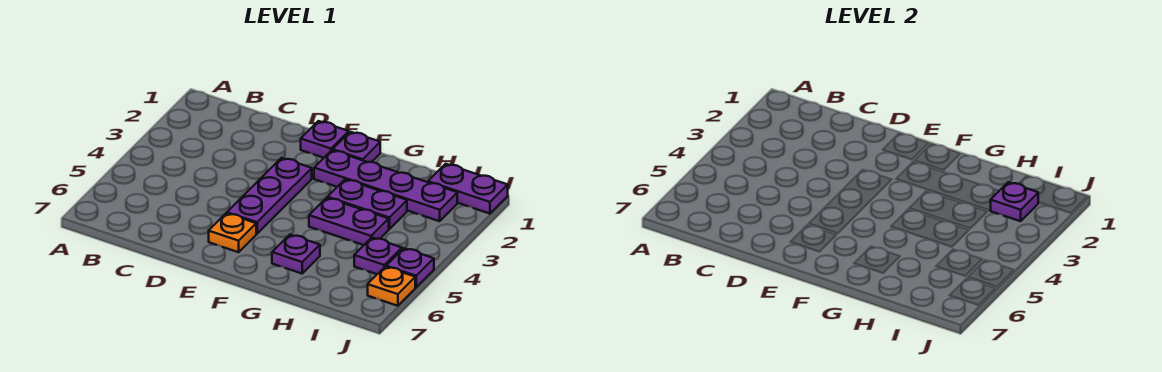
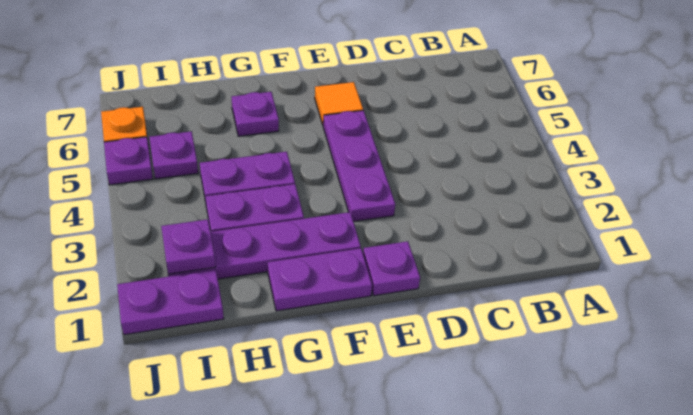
orange plate E6 level 1 -> orange tile E6 level 1
purple plate F1 level 1 -> purple plate F1:G1 level 1

